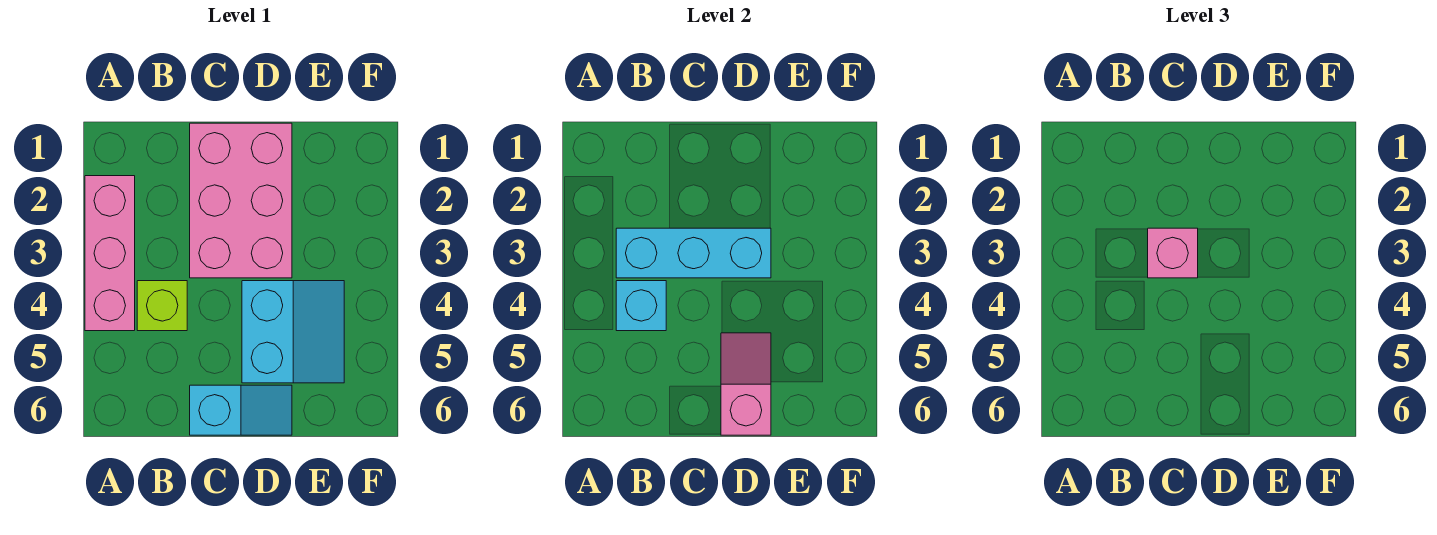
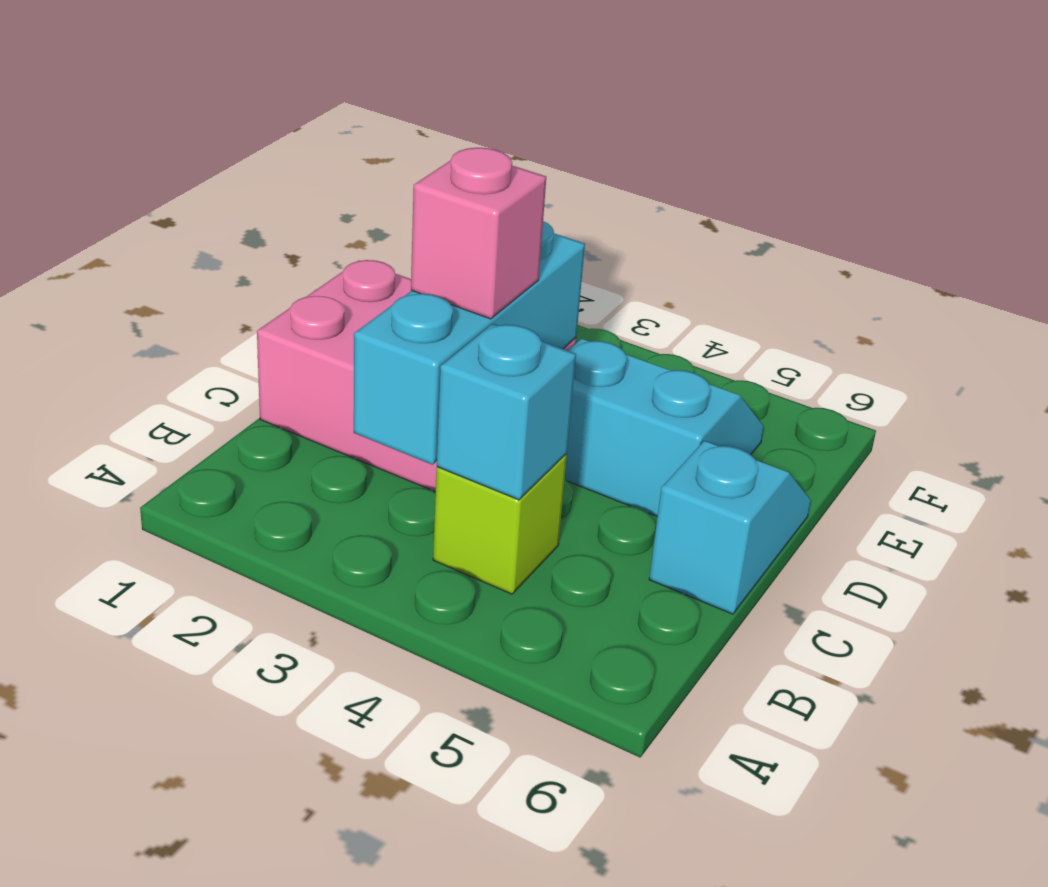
pink brick A2:A4 level 1 -> none
pink slope D5:D6 level 2 top 6 -> none

